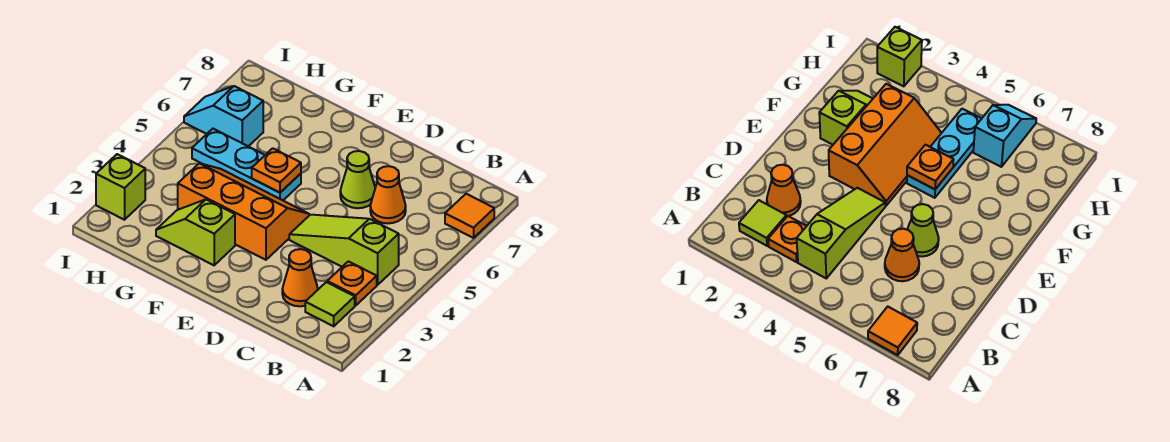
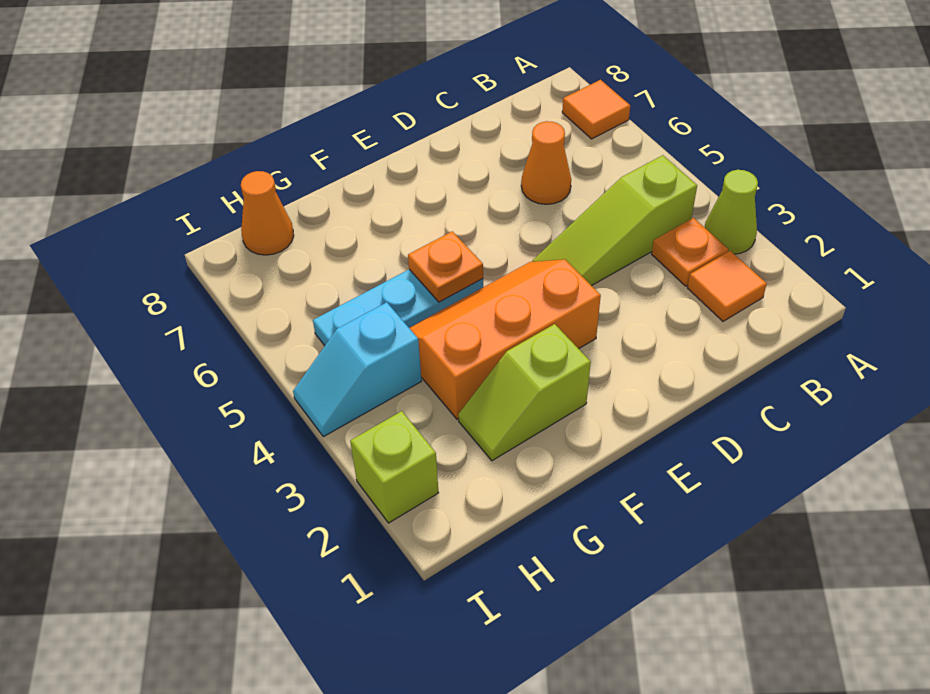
lime tile B2 level 1 -> orange tile B2 level 1
orange cone C2 level 1 -> orange cone H8 level 1
lime cone D6 level 1 -> lime cone A3 level 1
cyan slope H6:I6 level 1 top H -> cyan slope H4:I4 level 1 top H

